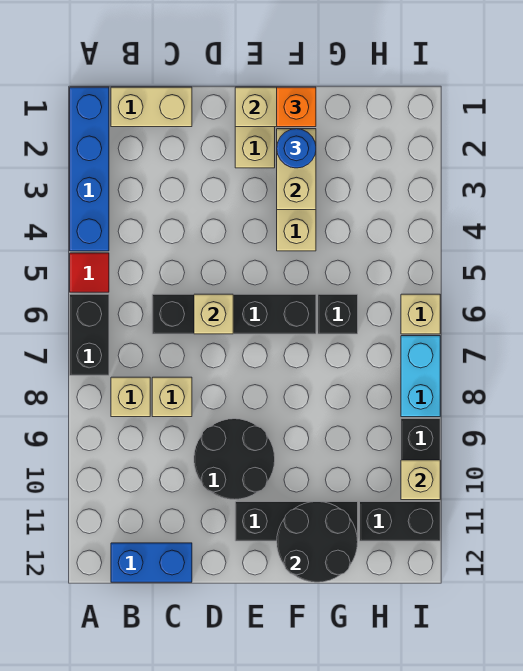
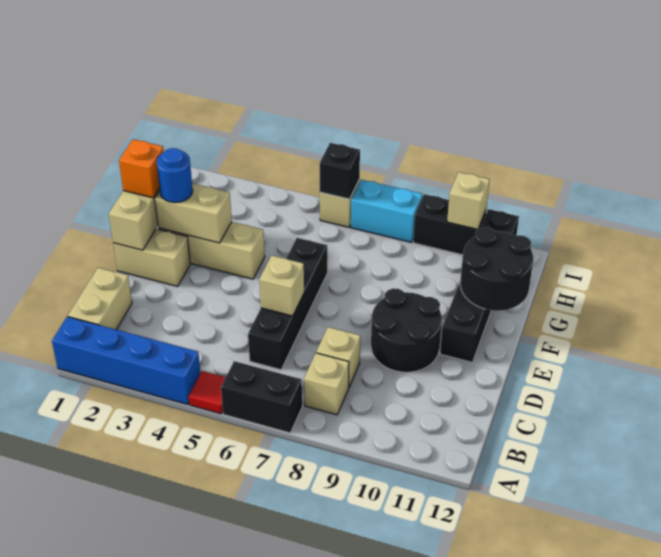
blue brick B12:C12 level 1 -> none
black brick G6 level 1 -> black brick I6 level 2

